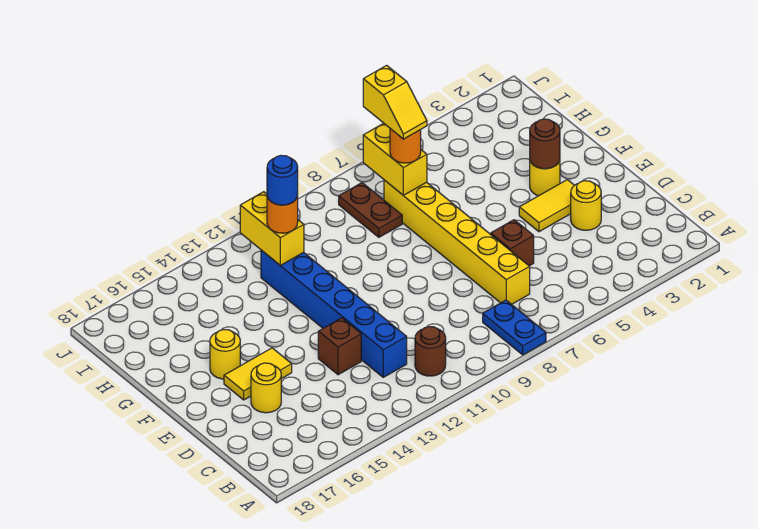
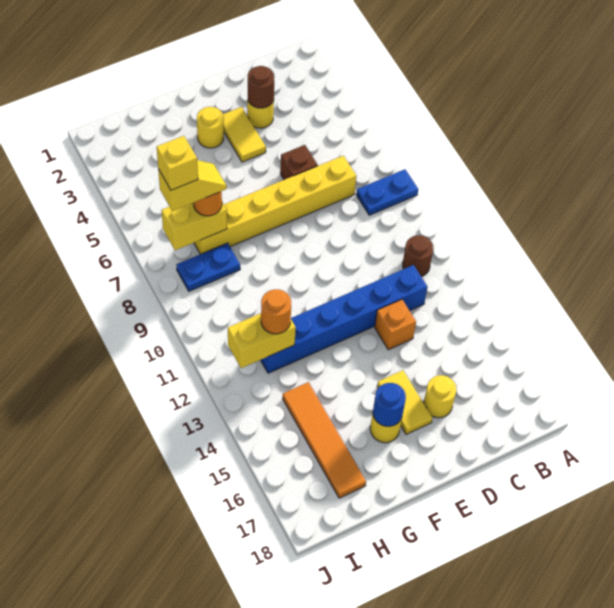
brown brick D13 level 1 -> orange brick D13 level 1
brown round brick F3 level 2 -> brown round brick D3 level 2
brown plate H8:I8 level 1 -> blue plate H8:I8 level 1
blue round brick H12 level 4 -> blue round brick F16 level 2
none -> orange tile H14:H17 level 1
none -> yellow brick I7 level 5

